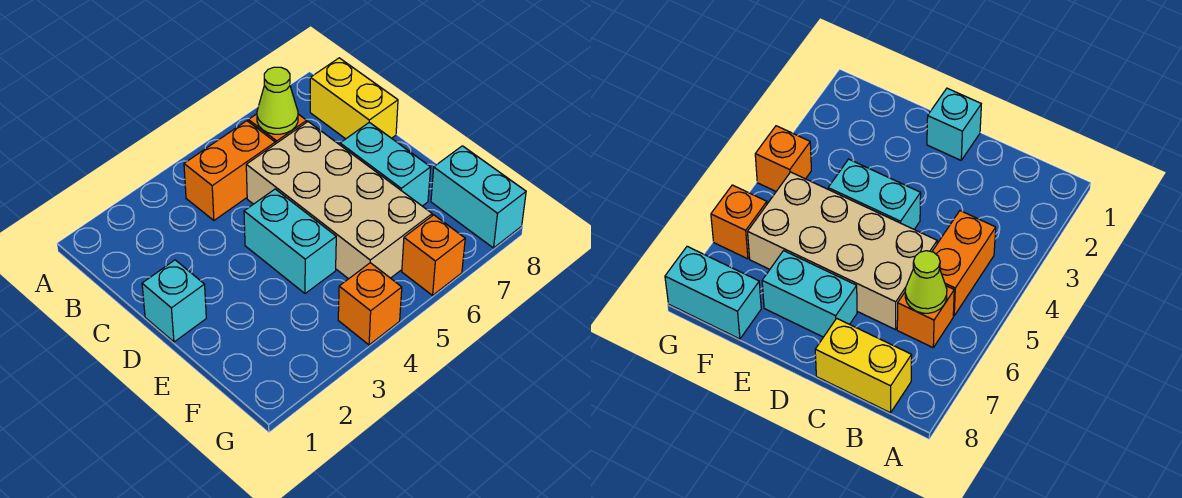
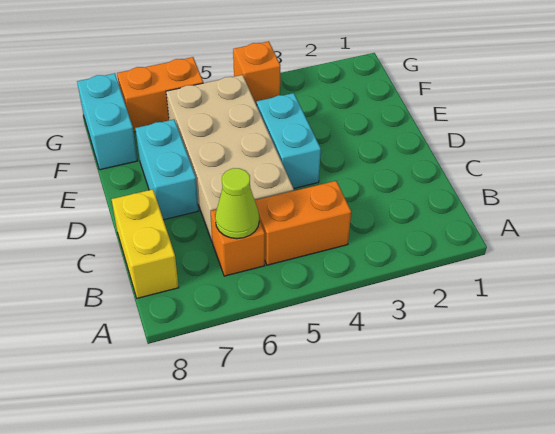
cyan brick D1 level 1 -> none
orange brick G6 level 1 -> orange brick G6:G7 level 1

